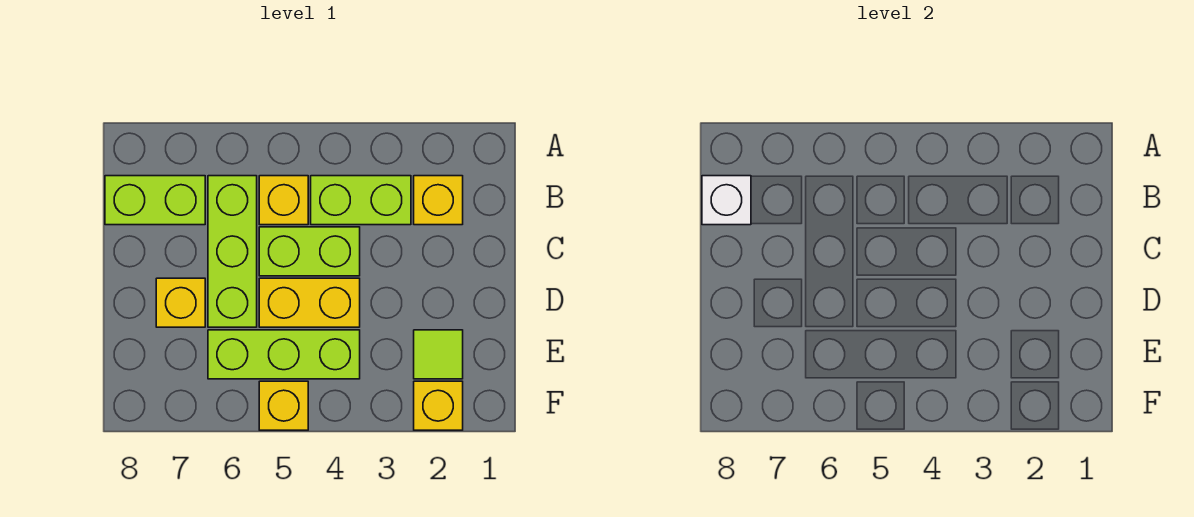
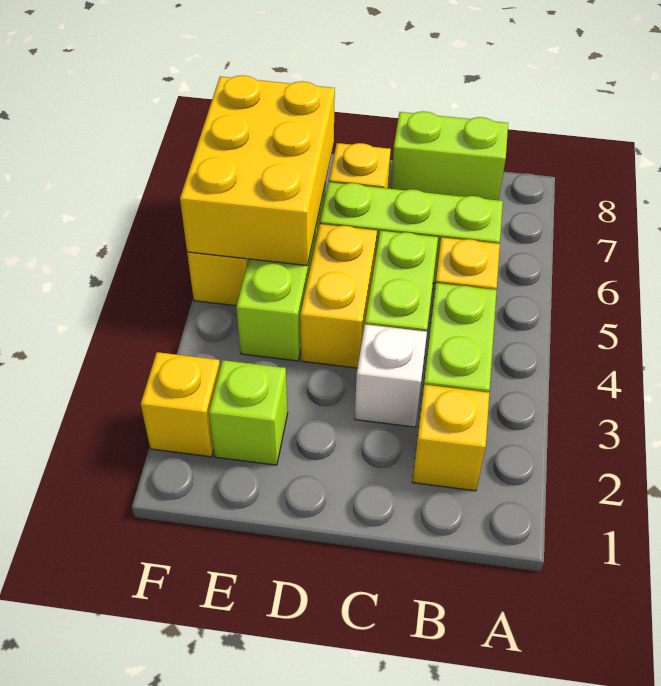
lime brick B7:B8 level 1 -> lime brick B8:C8 level 1
white brick B8 level 2 -> white brick C3 level 1
lime tile E2 level 1 -> lime brick E2 level 1
none -> yellow brick E5:F7 level 2

